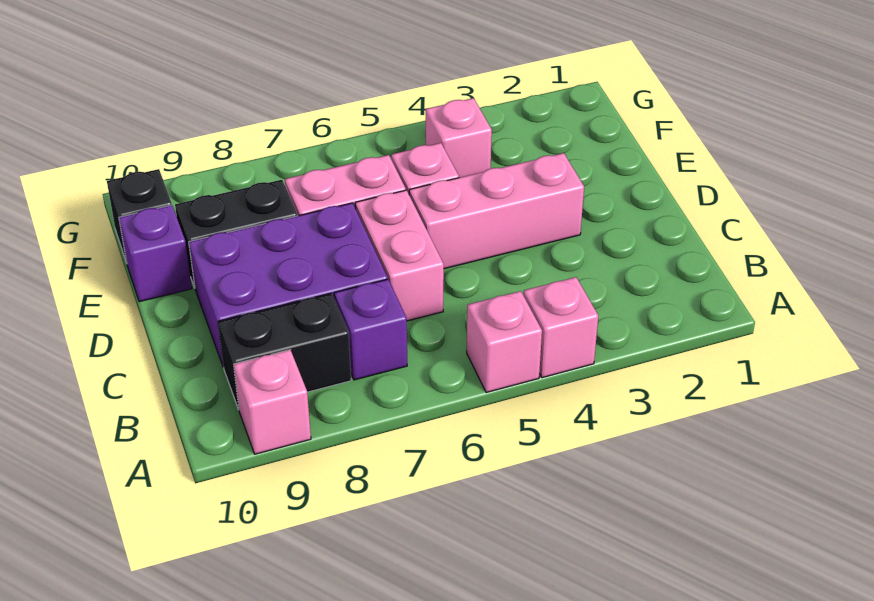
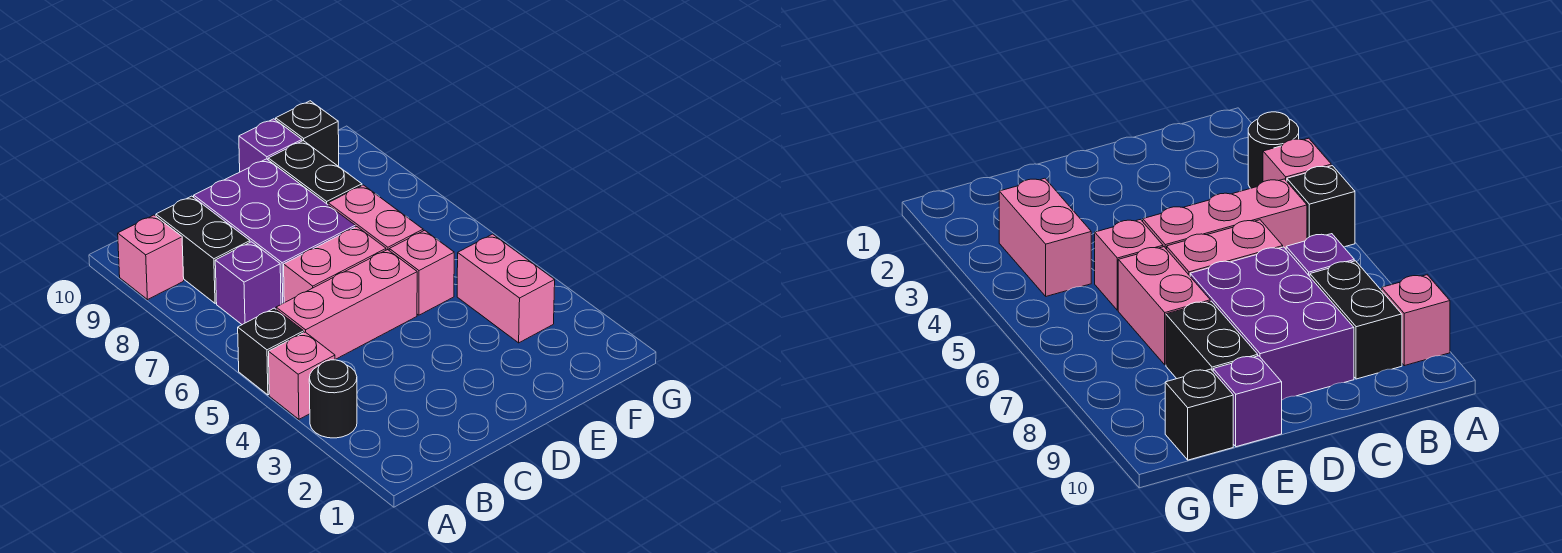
none -> black round brick A3 level 1
pink brick A5 level 1 -> black brick A5 level 1
pink brick D3:D5 level 1 -> pink brick B5:D5 level 1
pink brick F4 level 1 -> pink brick F3:F4 level 1

